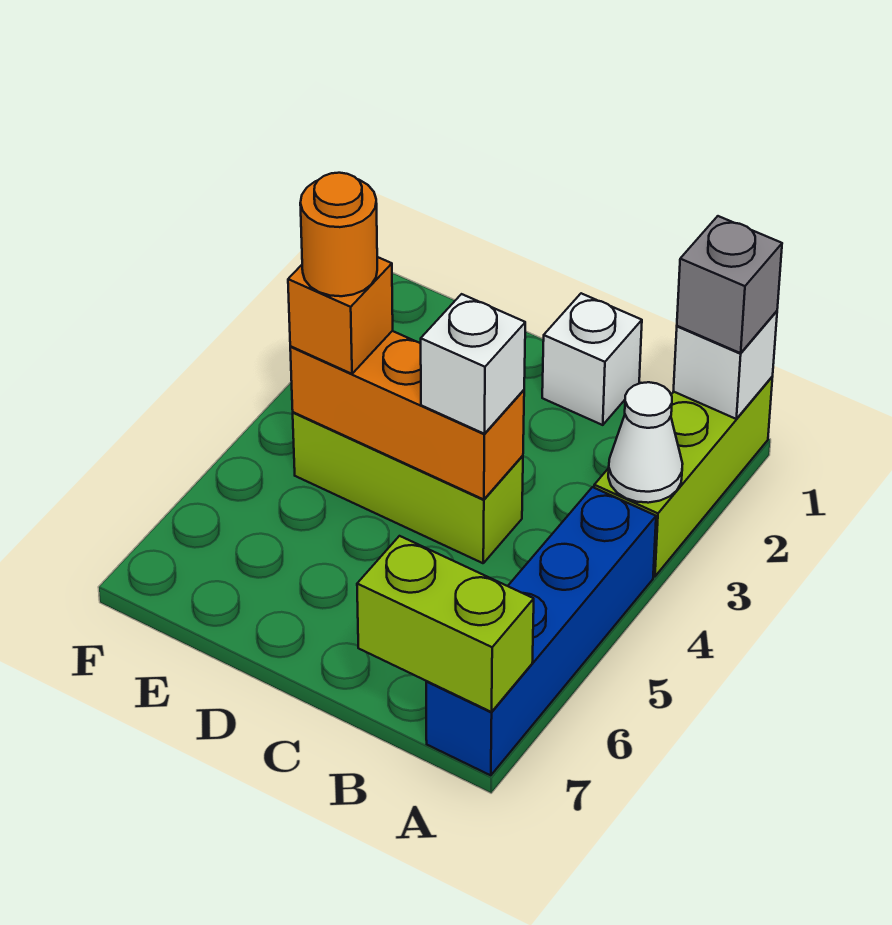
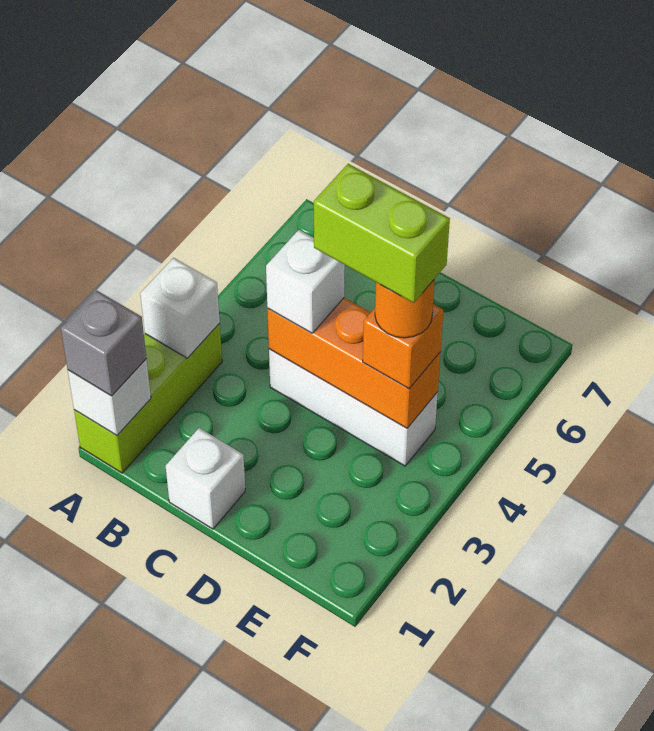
white cone A3 level 2 -> white brick A3 level 2
blue brick A4:A7 level 1 -> none
lime brick A7:B7 level 2 -> lime brick D4:E4 level 5
lime brick C4:E4 level 1 -> white brick C4:E4 level 1

